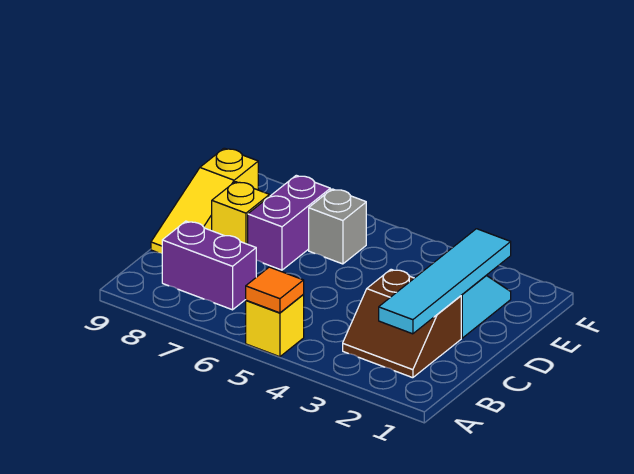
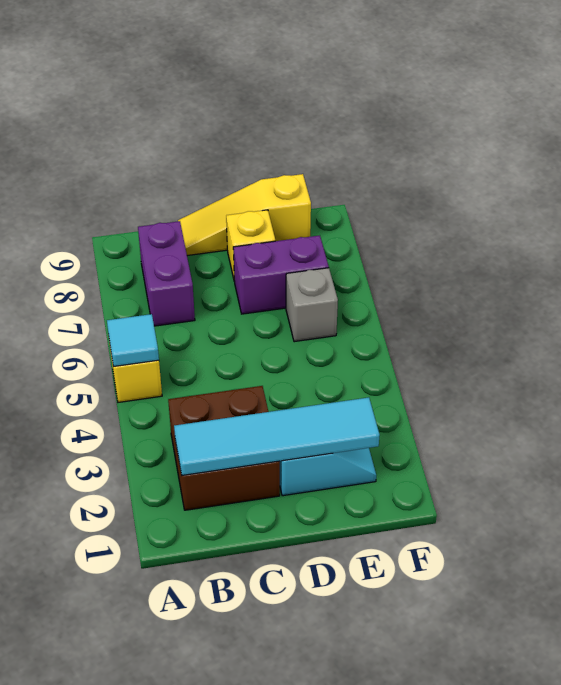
orange tile A5 level 2 -> cyan tile A5 level 2
brown slope B2:C3 level 1 top C -> brown brick B2:C3 level 1

